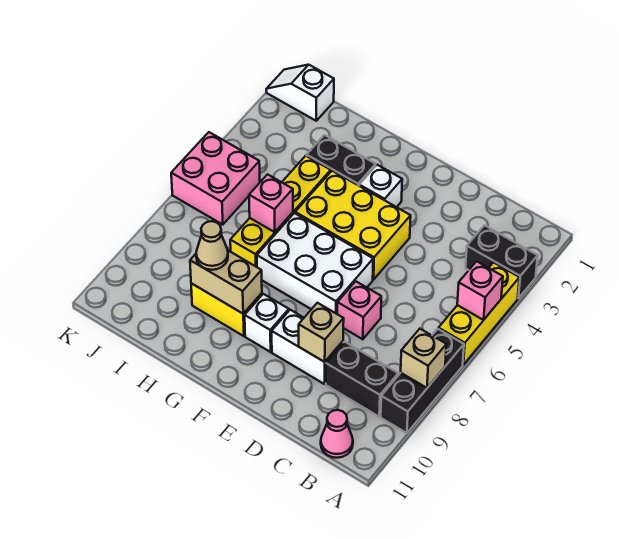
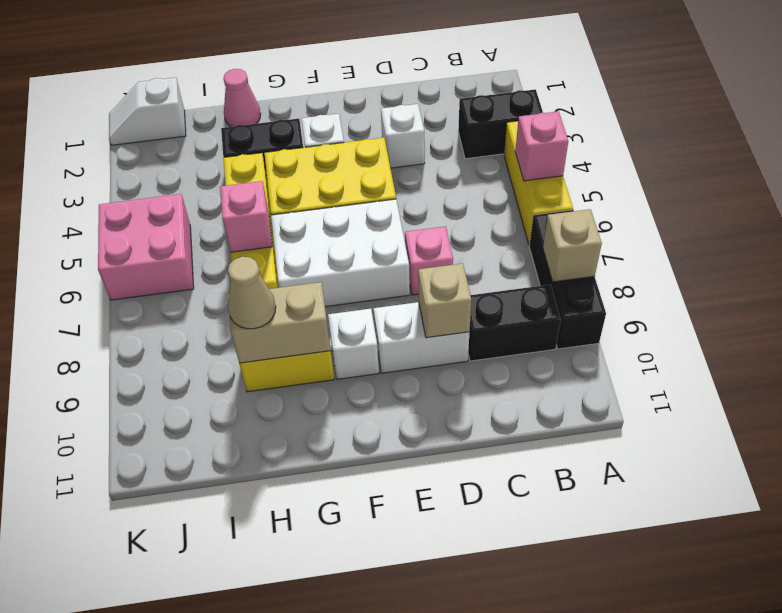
pink cone B11 level 1 -> pink cone H1 level 1
none -> white brick D3 level 1

